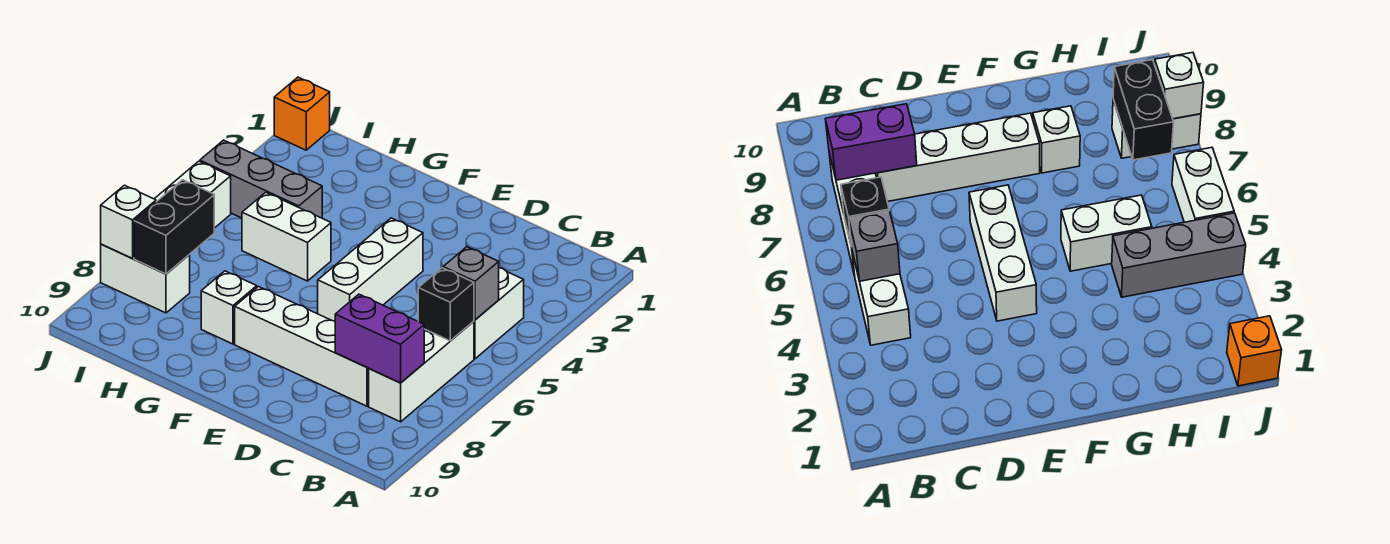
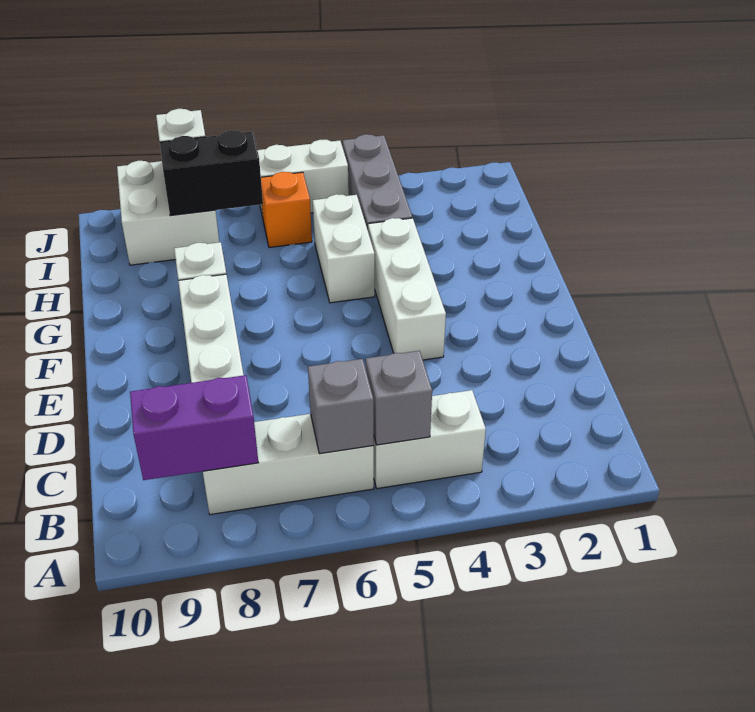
black brick B6 level 2 -> grey brick B6 level 2
purple brick B8:C8 level 2 -> purple brick B8:B9 level 2
white brick E4:E6 level 1 -> white brick E4:G4 level 1
white brick I8:J8 level 1 -> white brick I8:J9 level 1
orange brick J1 level 1 -> orange brick I6 level 1

